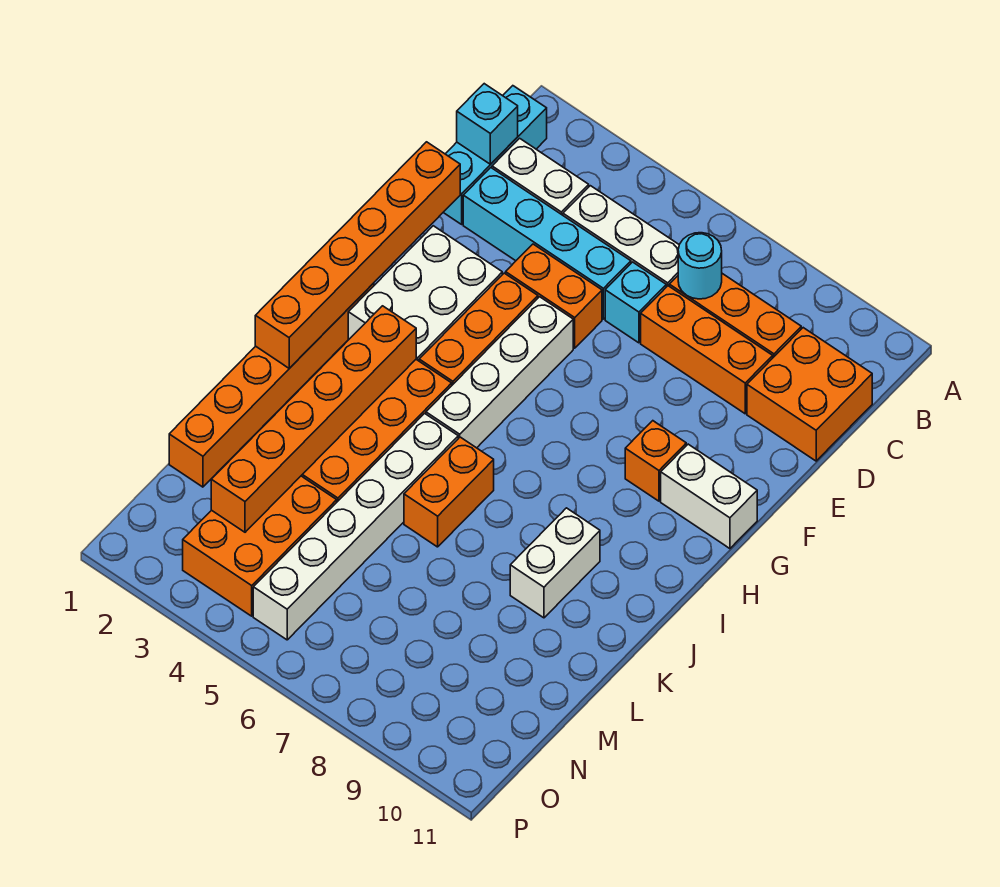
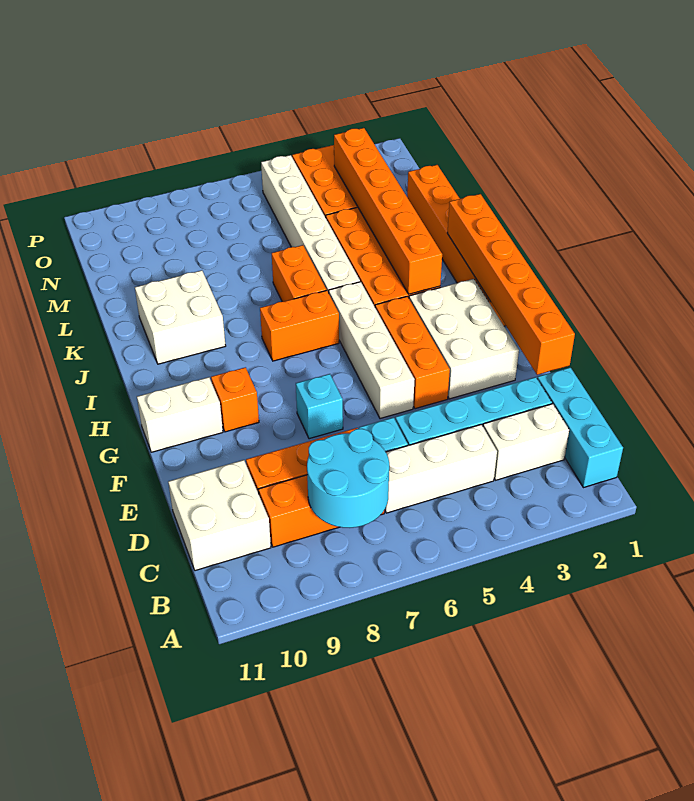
cyan brick C1 level 2 -> cyan brick F7 level 1
cyan round brick C7 level 2 -> cyan round brick B7:C8 level 2
orange brick C10:D11 level 1 -> white brick C10:D11 level 1
orange brick E4:E5 level 1 -> orange brick I6:I7 level 1
white brick J9:K9 level 1 -> white brick J9:K10 level 1

